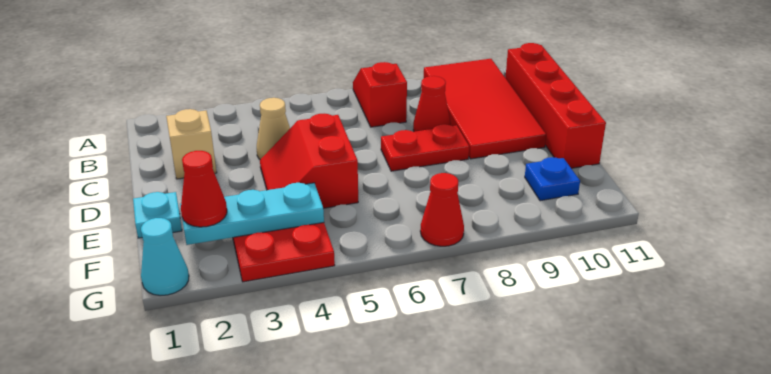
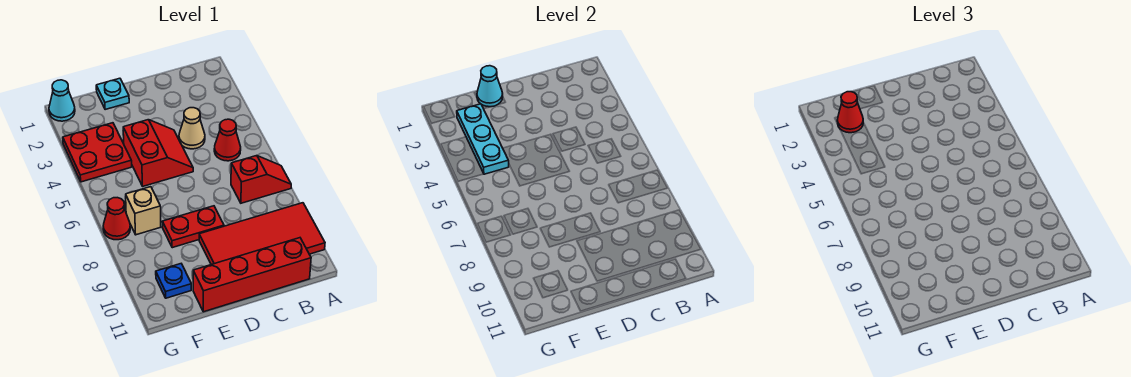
tan brick C2 level 1 -> tan brick F7 level 1
red cone C8 level 1 -> red cone B5 level 1
red slope D4:E5 level 1 top 5 -> red slope D4:E5 level 1 top E
red plate D7:D8 level 1 -> red plate D8:E8 level 1
none -> cyan cone E1 level 2

